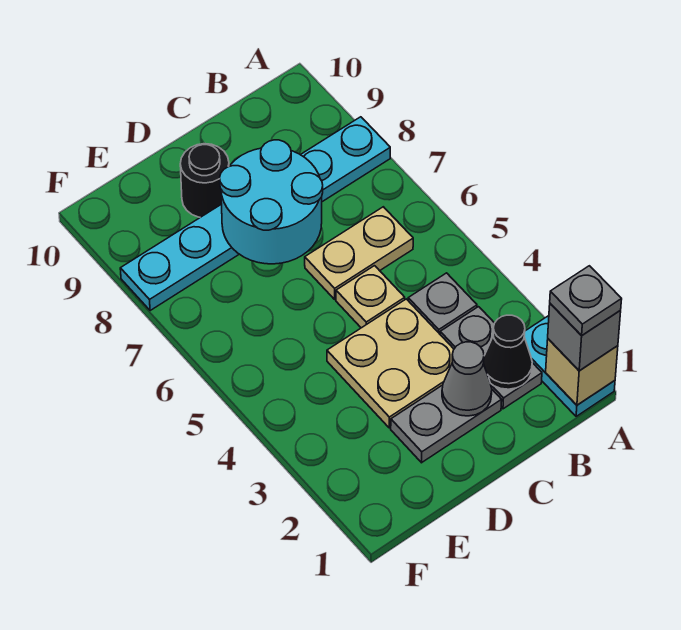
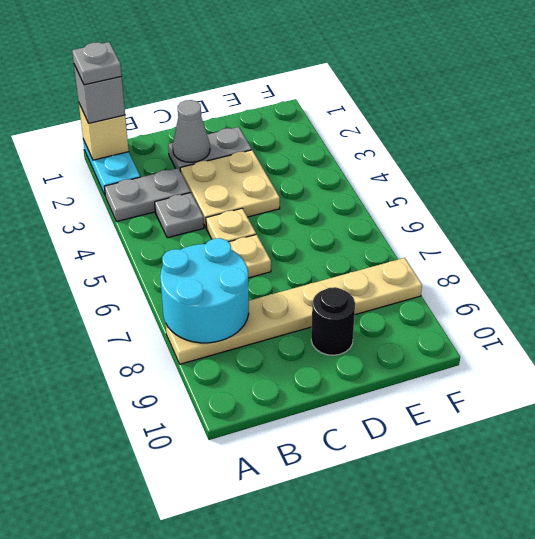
cyan plate A8:F8 level 1 -> tan plate A8:F8 level 1
grey plate B2:B3 level 1 -> grey plate A3:B3 level 1
black cone B2 level 2 -> none
cyan round brick C7:D8 level 2 -> cyan round brick A7:B8 level 2

